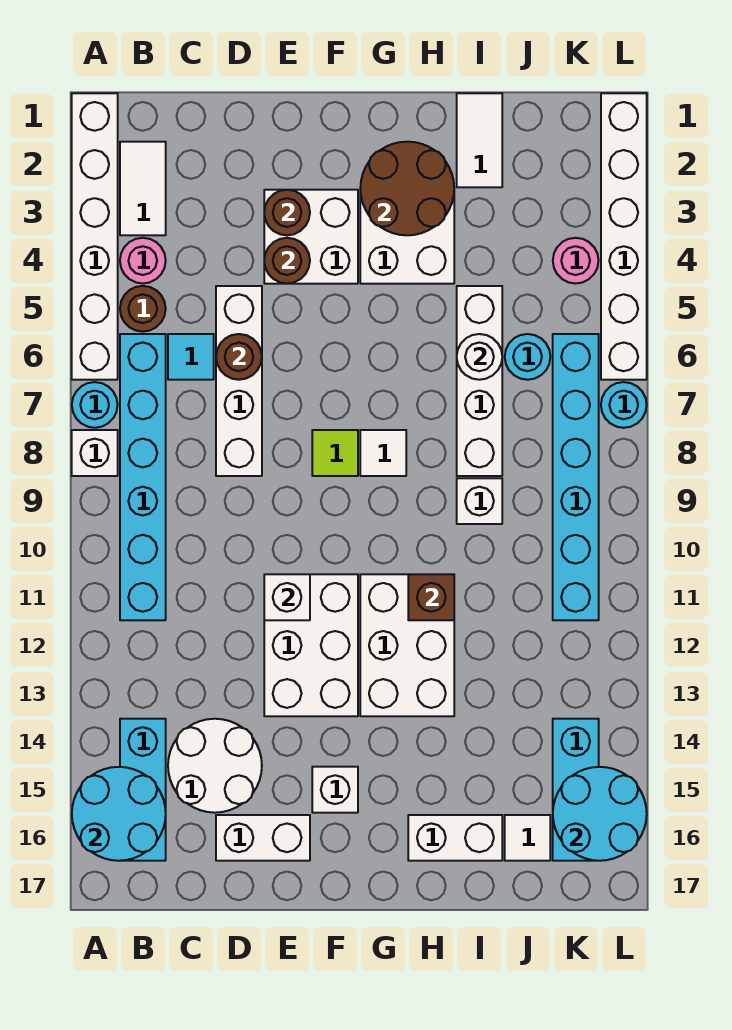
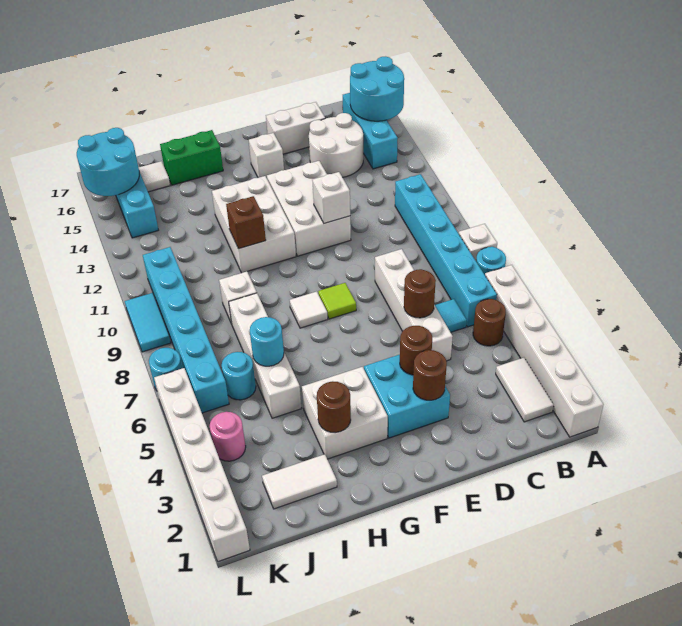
pink round brick B4 level 1 -> none
white brick E3:F4 level 1 -> cyan brick E3:F4 level 1
brown round brick G2:H3 level 2 -> brown round brick H3 level 2
white brick H16:I16 level 1 -> green brick H16:I16 level 1
white tile I1:I2 level 1 -> white tile I2:J2 level 1
white round brick I6 level 2 -> cyan round brick I6 level 2
none -> cyan tile L9:L10 level 1

